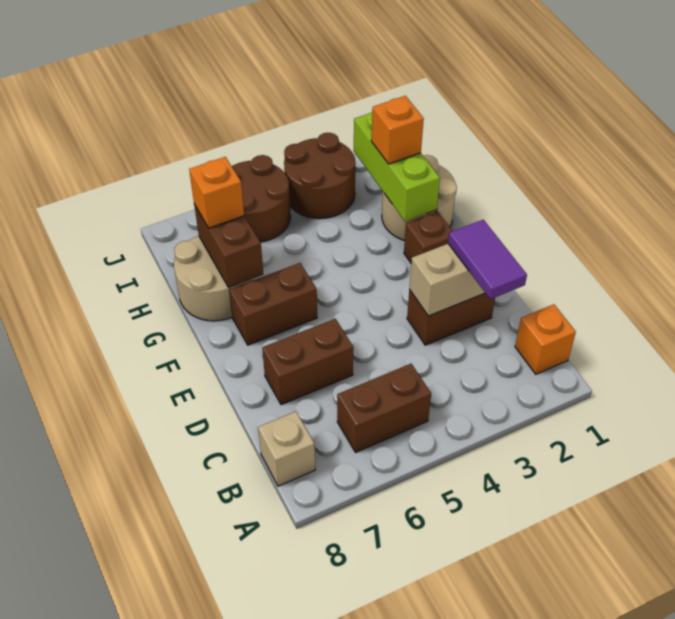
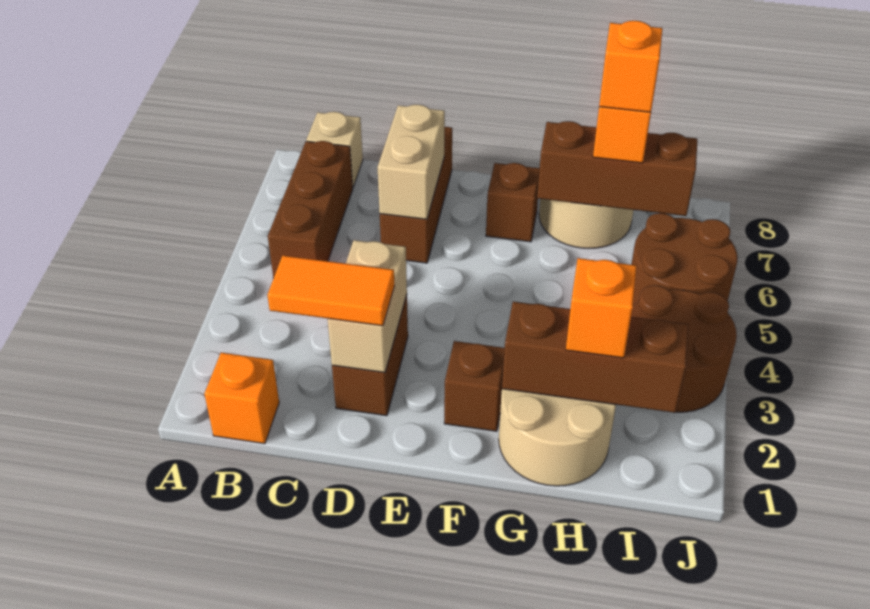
brown brick B5:B6 level 1 -> brown brick B5:B7 level 1
purple tile C2:D2 level 3 -> orange tile C2:D2 level 3
brown brick D6:D7 level 1 -> brown brick D6:D8 level 1
none -> tan brick D6:D7 level 2
brown brick F6:F7 level 1 -> brown brick F7 level 1
lime brick G2:I2 level 2 -> brown brick G2:I2 level 2
brown brick G7:H7 level 2 -> brown brick G7:I7 level 2
none -> orange brick H7 level 4

